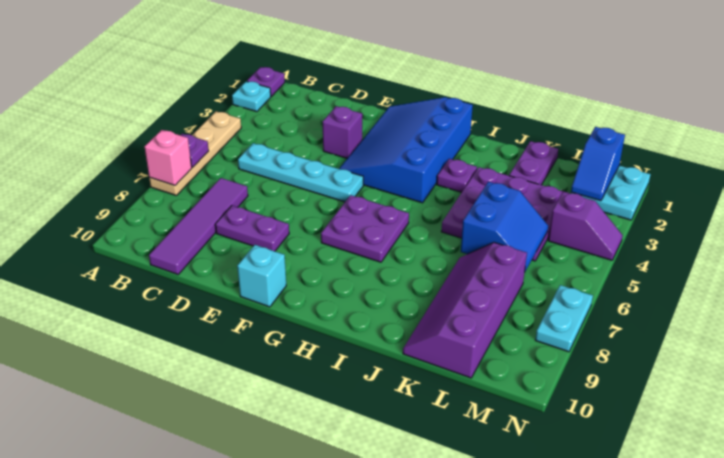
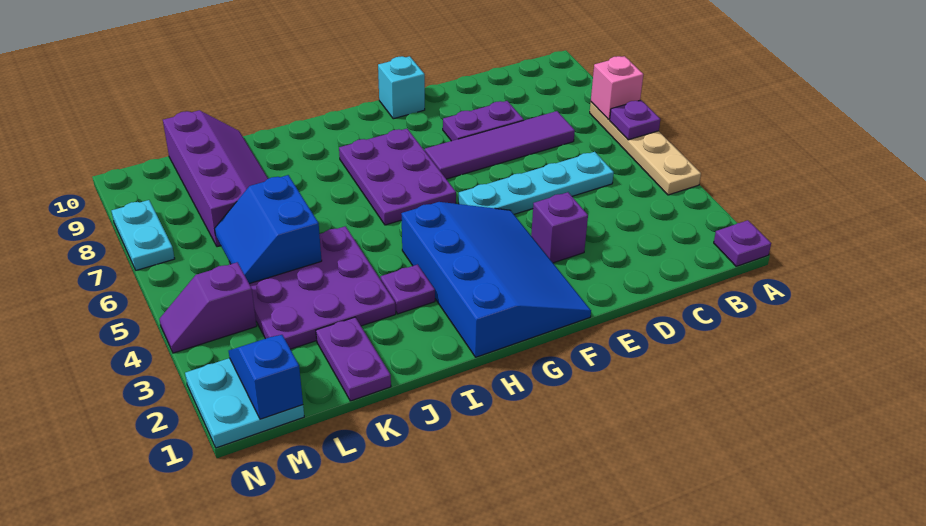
cyan plate A2 level 1 -> none
purple tile C7:C10 level 1 -> purple tile C7:F7 level 1
purple plate G6:H7 level 1 -> purple plate G6:H8 level 1

